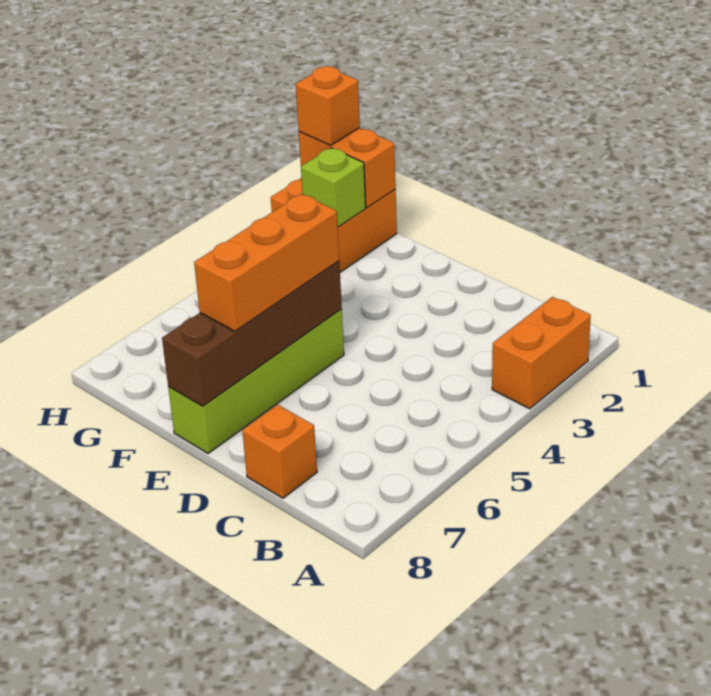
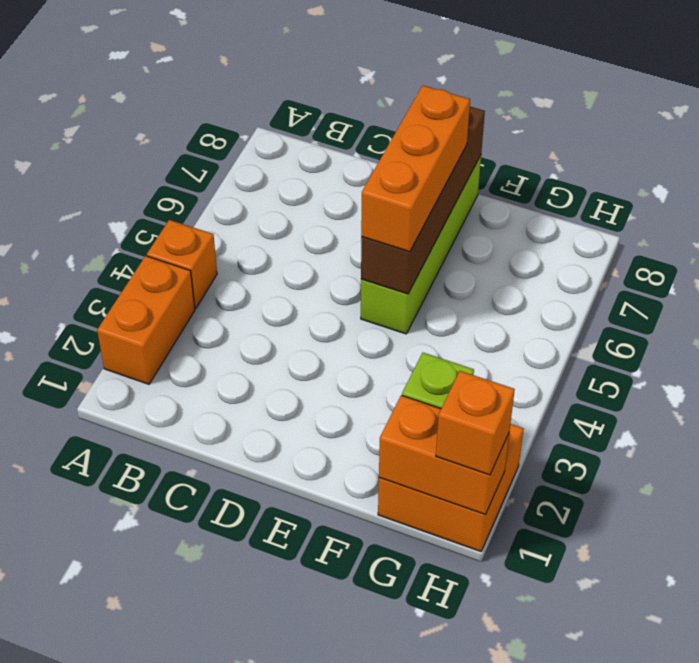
orange brick C8 level 1 -> orange brick A4 level 1

